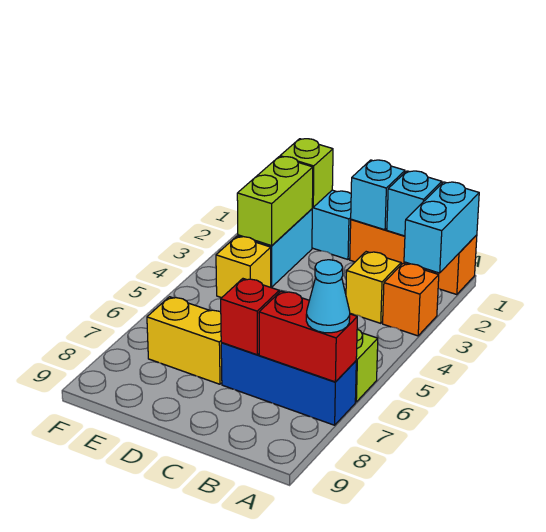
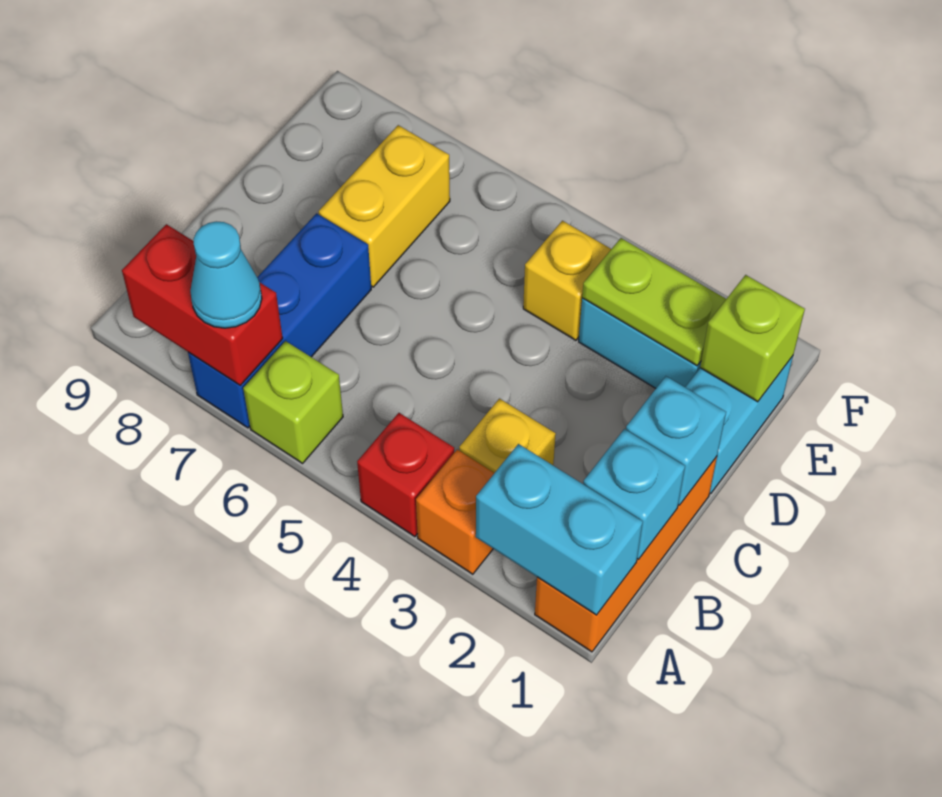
red brick A7:B7 level 2 -> red brick A7:A8 level 2
red brick C7 level 2 -> red brick A4 level 1
lime brick E2:E3 level 2 -> lime plate E2:E3 level 2

